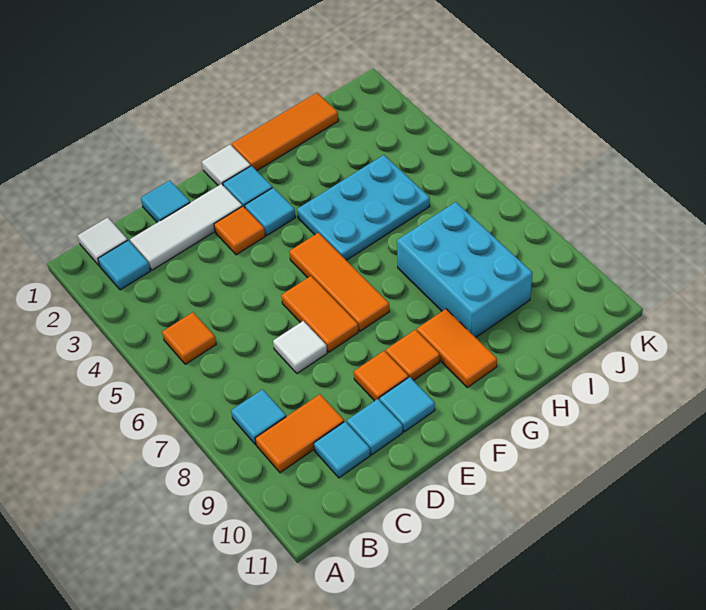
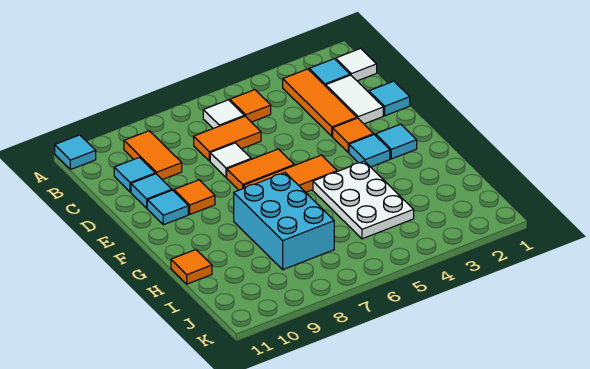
cyan tile B8 level 1 -> cyan tile A11 level 1
white tile C2:E2 level 1 -> white tile C2:D2 level 1
white tile F1 level 1 -> white tile B6 level 1
orange tile F9 level 1 -> orange tile H11 level 1
orange tile G1:I1 level 1 -> orange tile B3:D3 level 1
cyan plate G4:I5 level 1 -> white plate G4:I5 level 1
orange tile G9:G10 level 1 -> orange tile C6:C7 level 1
cyan brick H7:I9 level 1 -> cyan brick G7:I8 level 1

